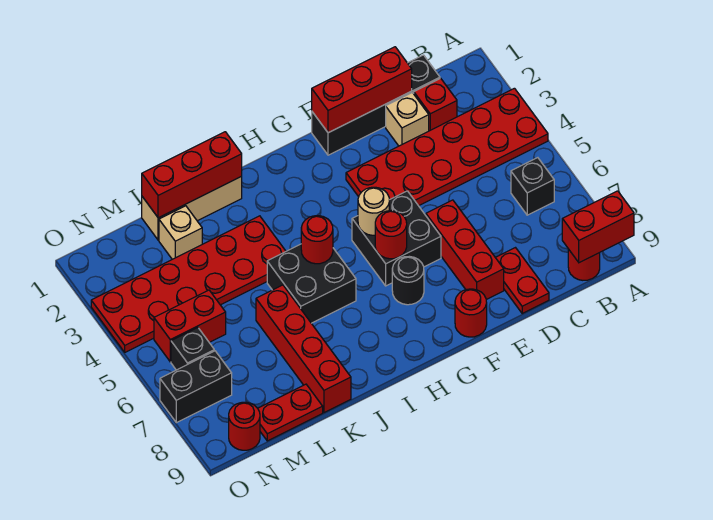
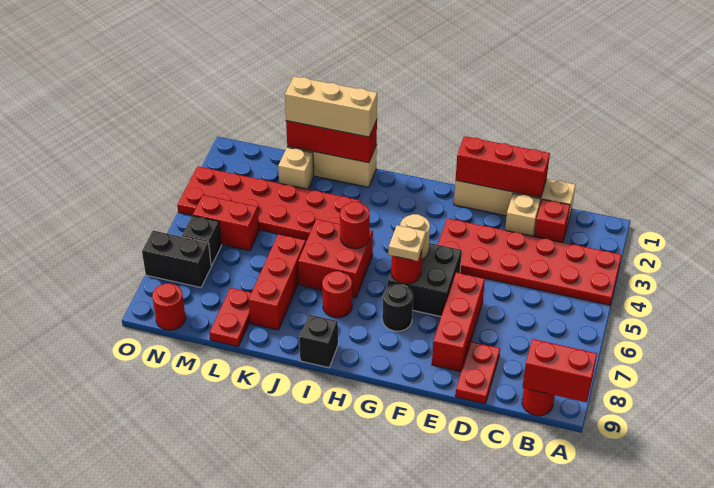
black brick B6 level 1 -> black brick I9 level 1
black brick C1:F1 level 1 -> tan brick C1:F1 level 1
red round brick F9 level 1 -> red round brick I7 level 1
none -> tan plate G6 level 3
black brick I5:J6 level 1 -> red brick I5:J6 level 1
none -> tan brick J1:L1 level 3
red brick K6:K9 level 1 -> red brick K6:K8 level 1
red plate L9:M9 level 1 -> red plate L8:L9 level 1

